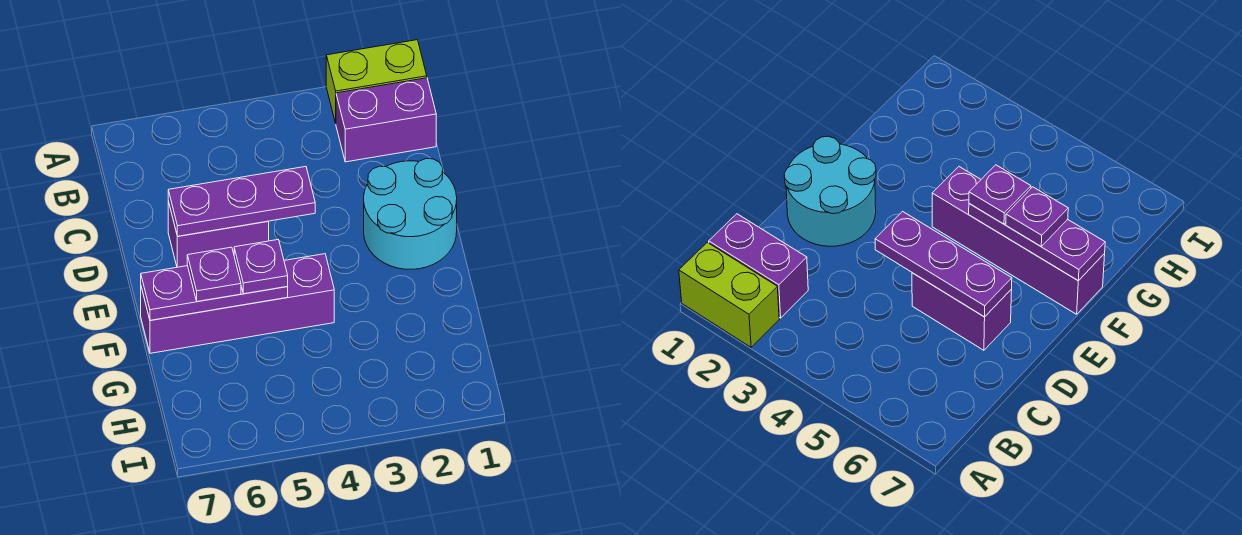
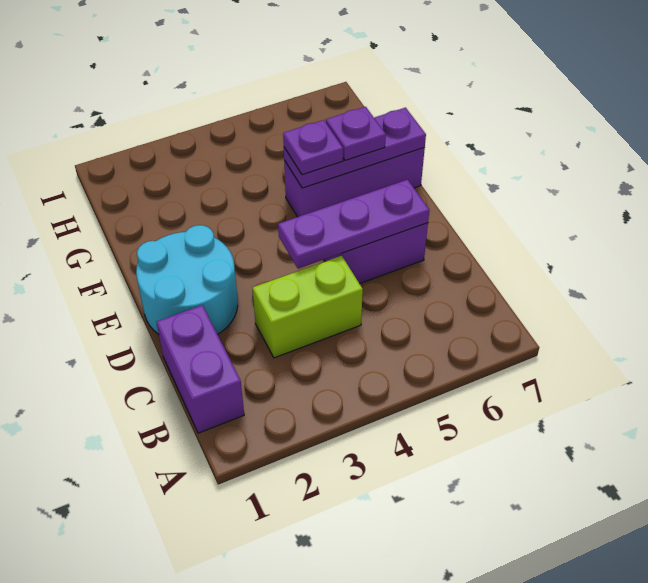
lime brick A1:A2 level 1 -> lime brick C3:C4 level 1
purple brick B1:B2 level 1 -> purple brick B1:C1 level 1
purple brick F4:F7 level 1 -> purple brick F5:F7 level 1

